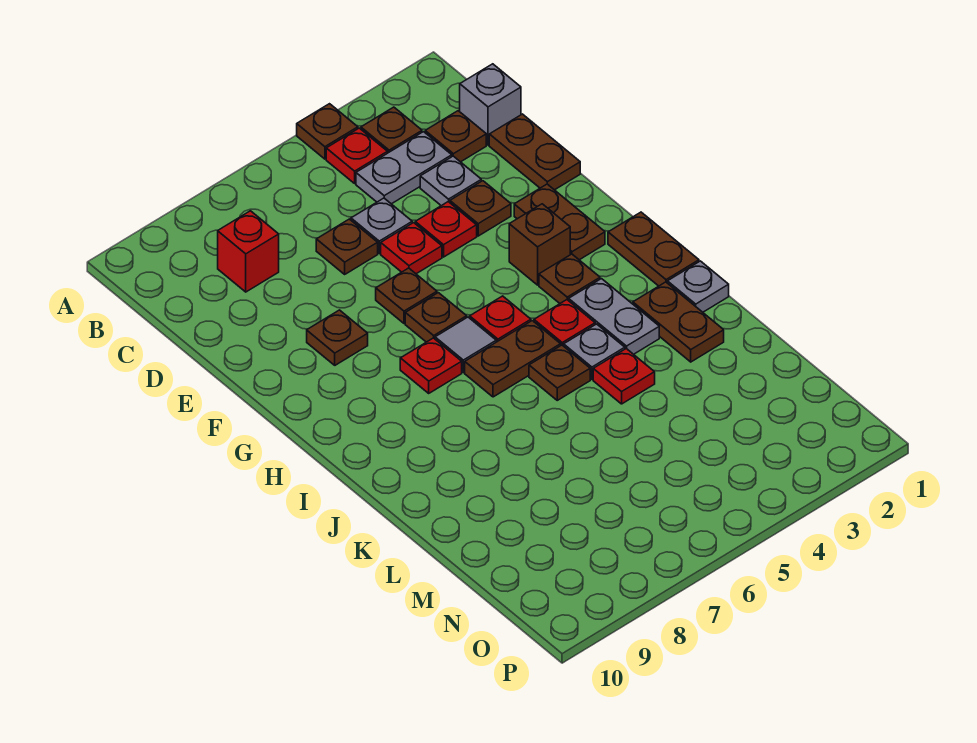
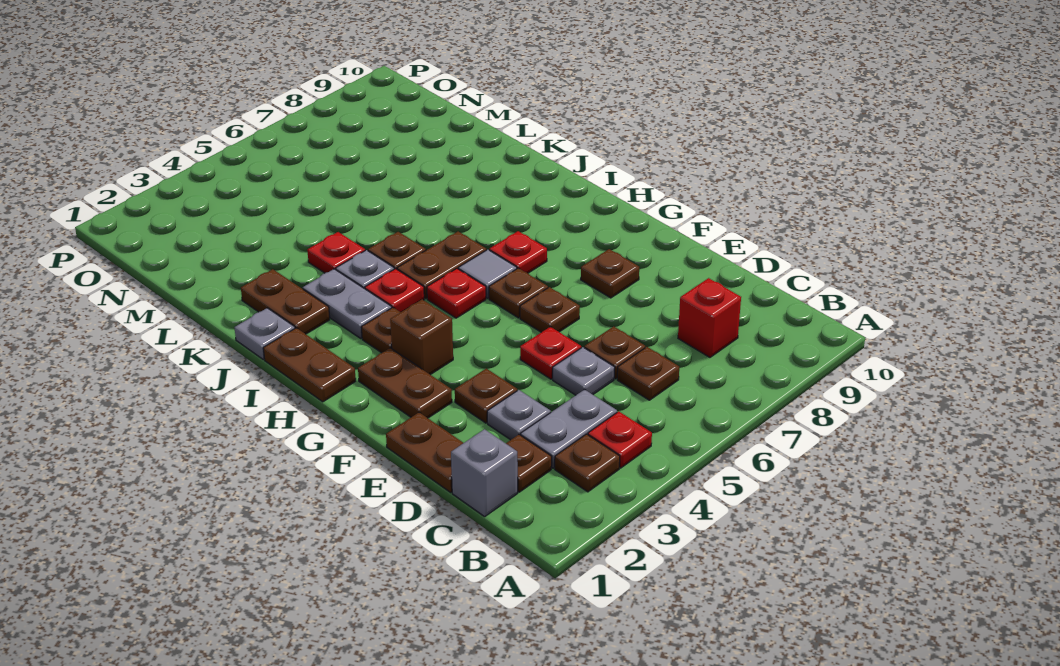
brown plate A4 level 1 -> brown plate C6 level 1
red plate E4 level 1 -> none

